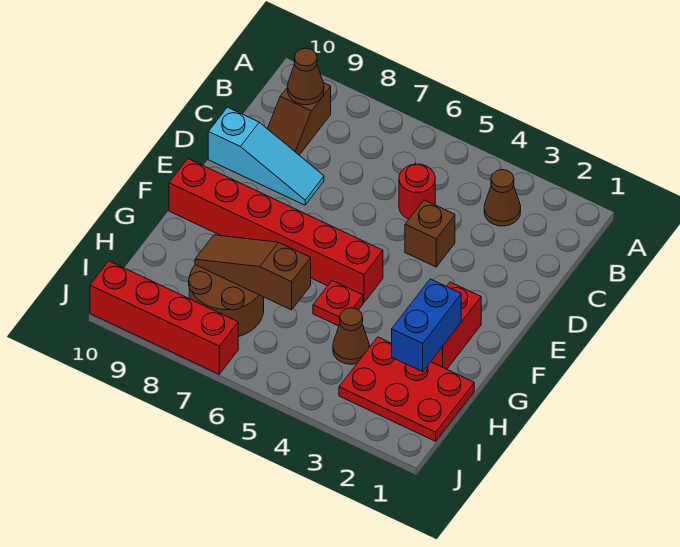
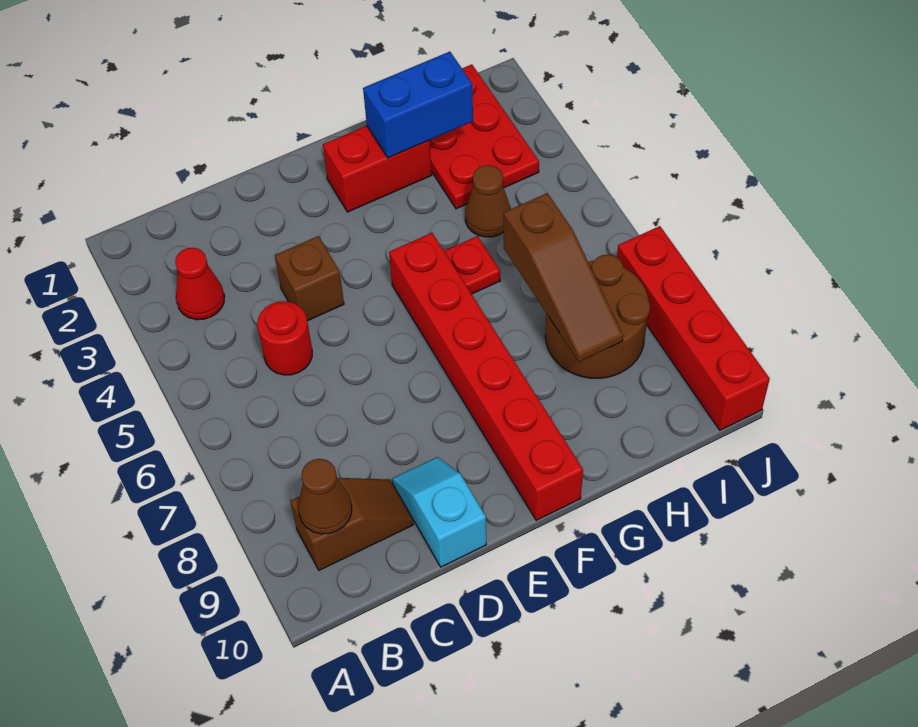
brown cone B3 level 1 -> red cone B3 level 1
cyan slope D8:D10 level 1 top 10 -> cyan slope D9:D10 level 1 top 10

